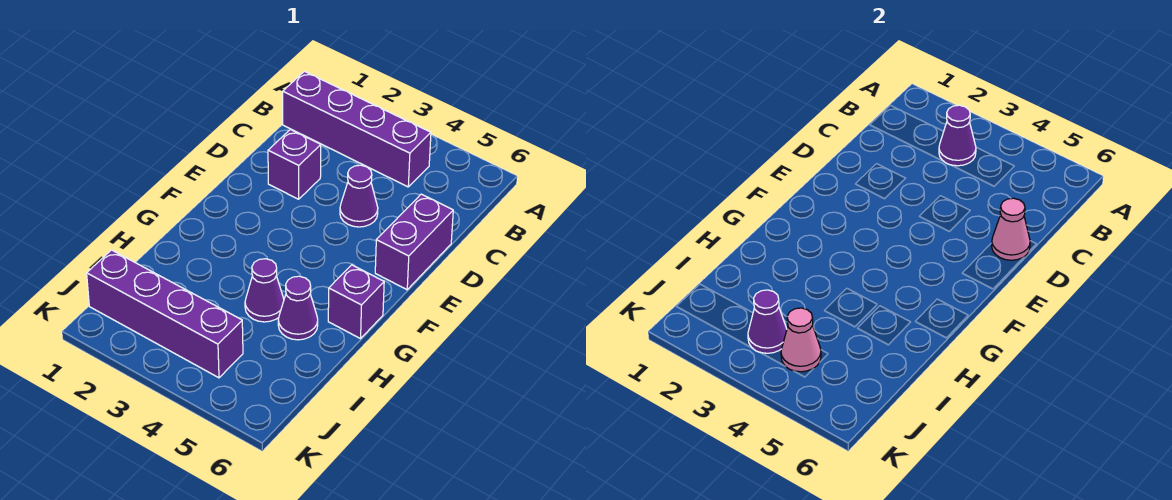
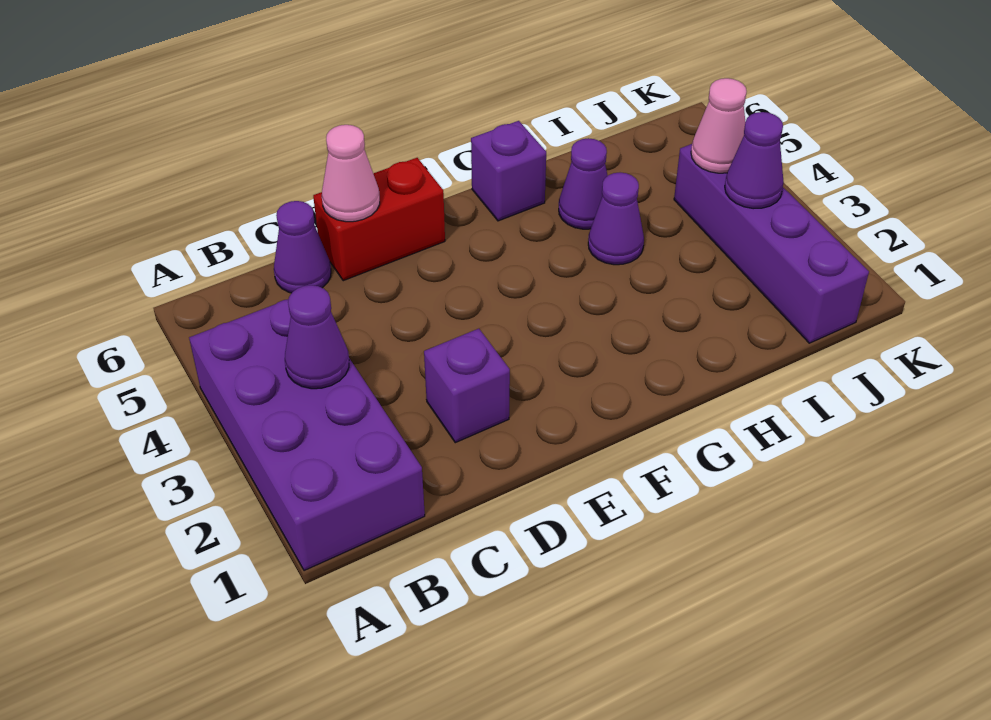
purple brick B1:B4 level 1 -> purple brick A1:B4 level 1
purple cone D4 level 1 -> purple cone C6 level 1
purple brick D6:E6 level 1 -> red brick D6:E6 level 1

